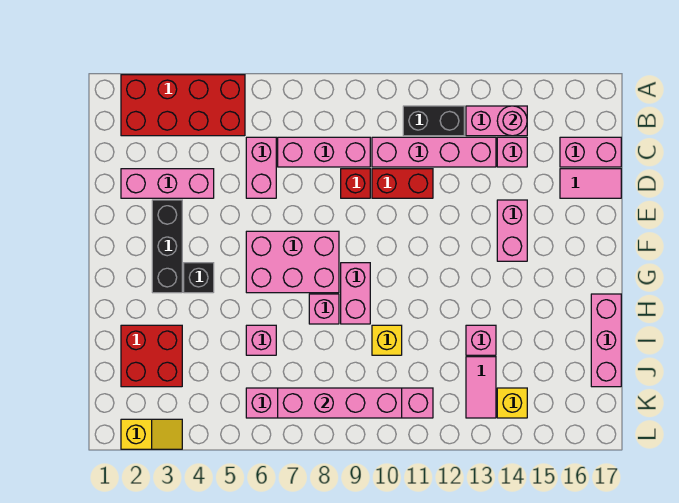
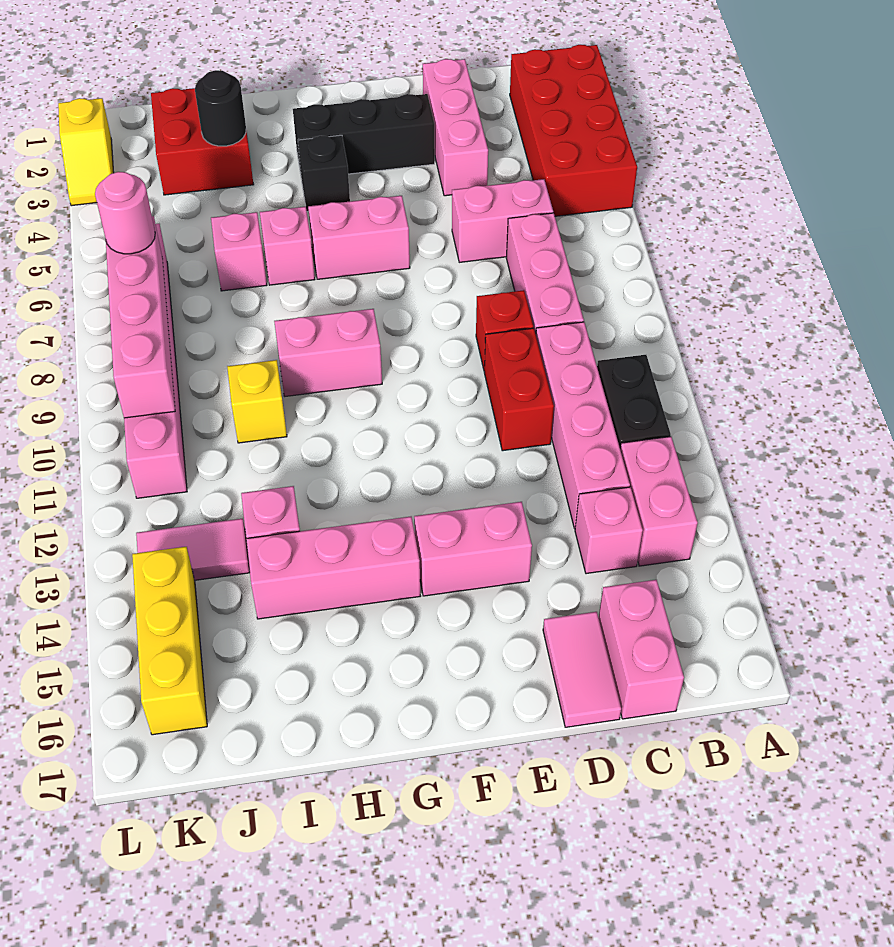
pink round brick B14 level 2 -> pink round brick K7 level 3
pink brick F6:G8 level 1 -> pink brick F6:G6 level 1
pink brick H8 level 1 -> pink brick H6 level 1
pink brick H17:J17 level 1 -> pink brick G14:I14 level 1
none -> black round brick I3 level 2
yellow brick K14 level 1 -> yellow brick K14:K16 level 1

